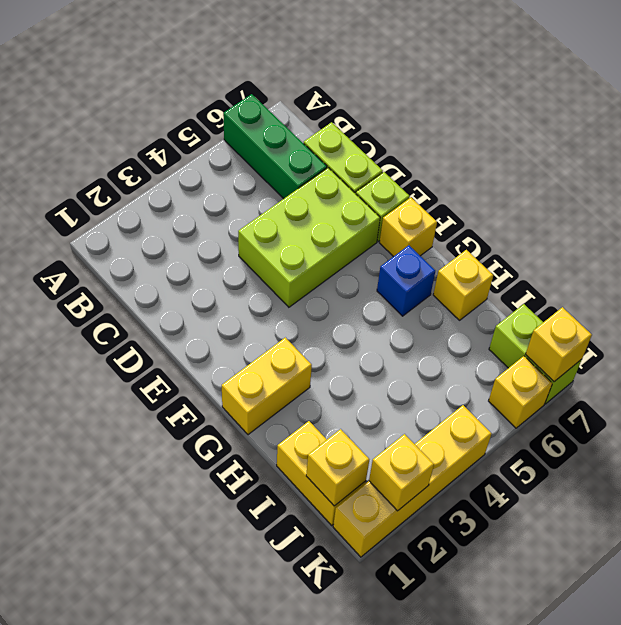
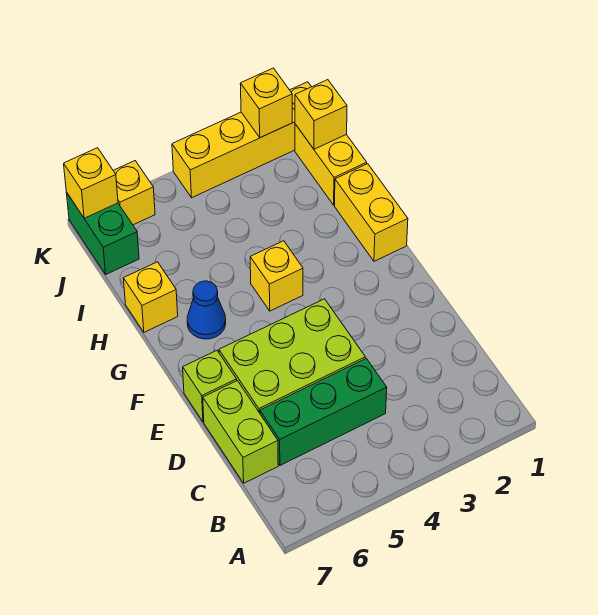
green brick A6:C6 level 1 -> green brick C4:C6 level 1
yellow brick F7 level 1 -> yellow brick G4 level 1
yellow brick G1:G2 level 1 -> yellow brick G1:H1 level 1
blue brick G6 level 1 -> blue cone G6 level 1
lime brick J7:K7 level 1 -> green brick J7:K7 level 1

